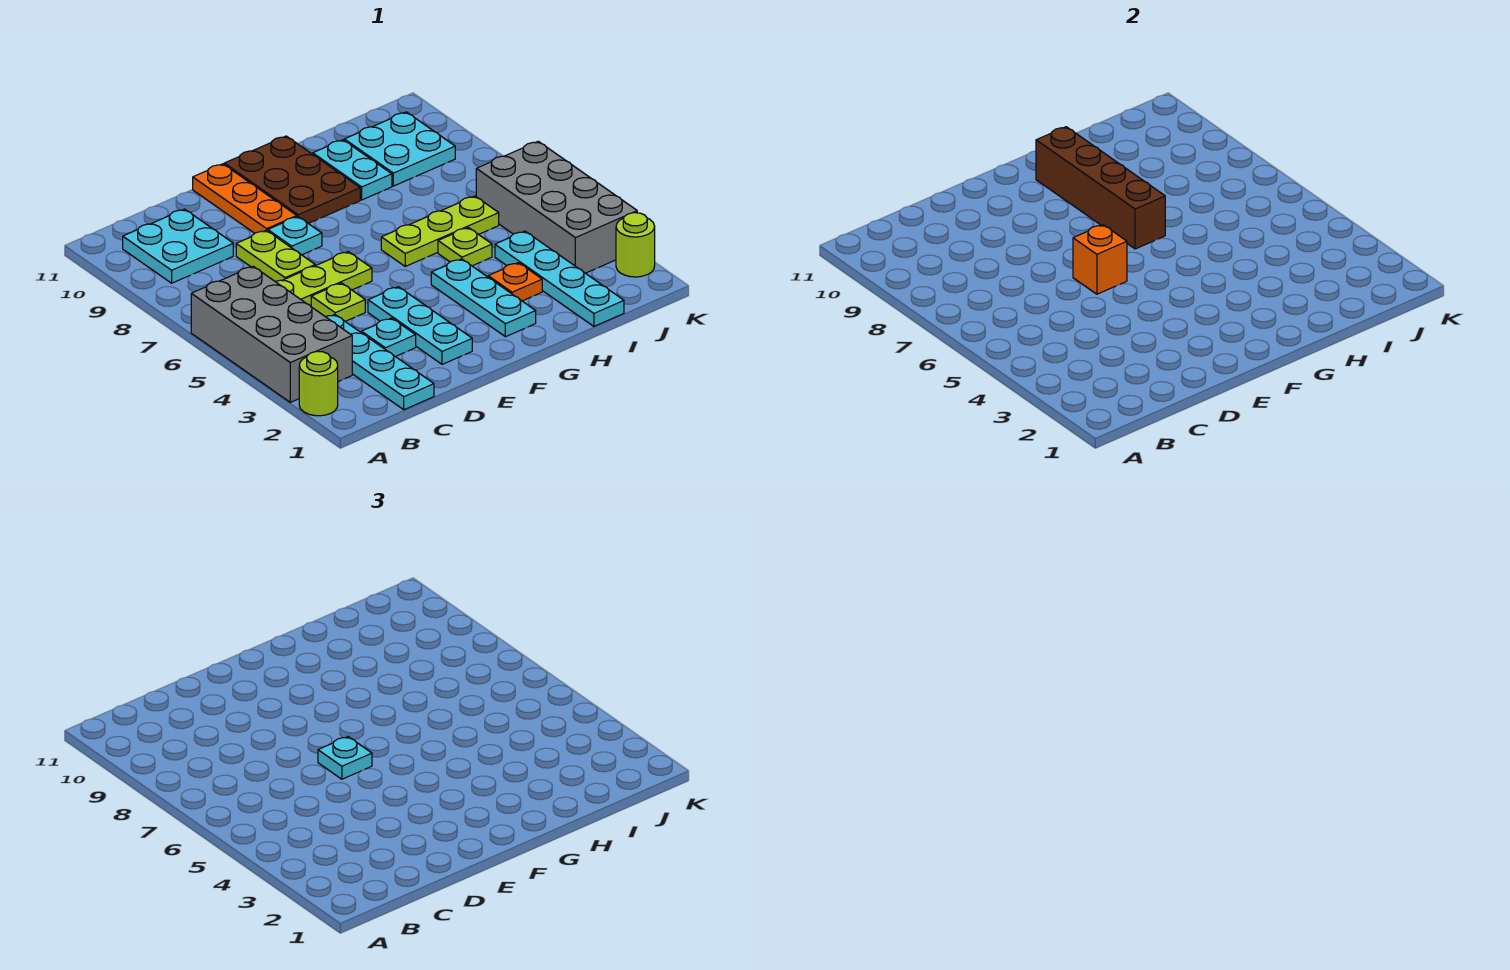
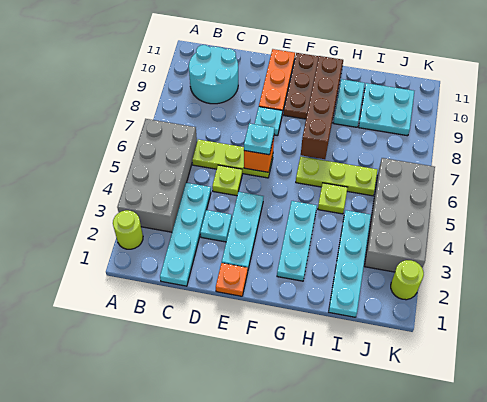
cyan plate B9:C10 level 1 -> cyan round brick B9:C10 level 1
lime plate D7:D8 level 1 -> none
orange plate H3 level 1 -> orange plate E1 level 1

